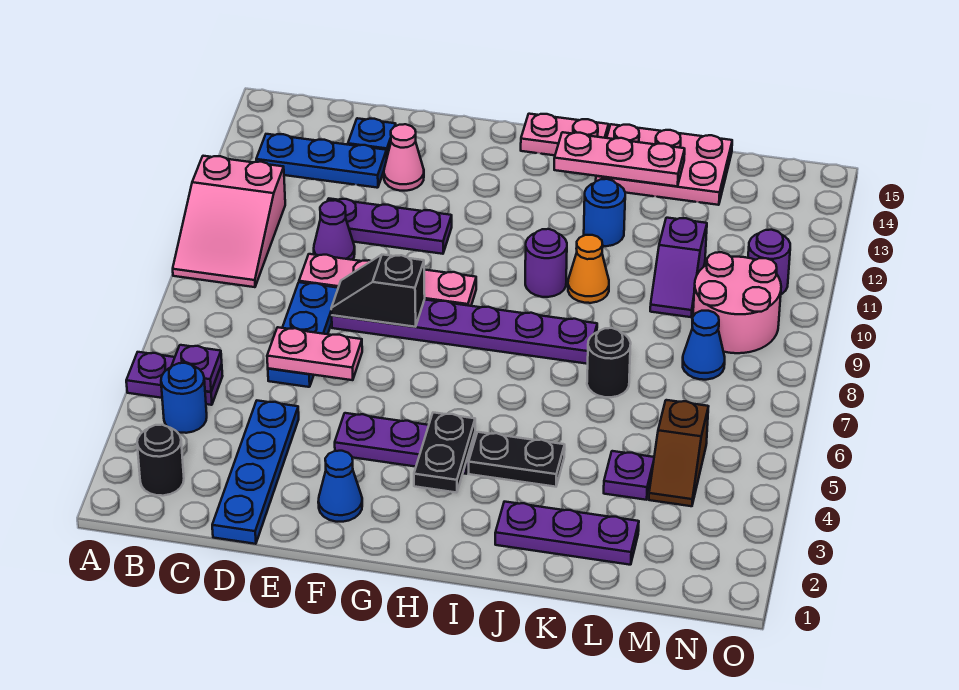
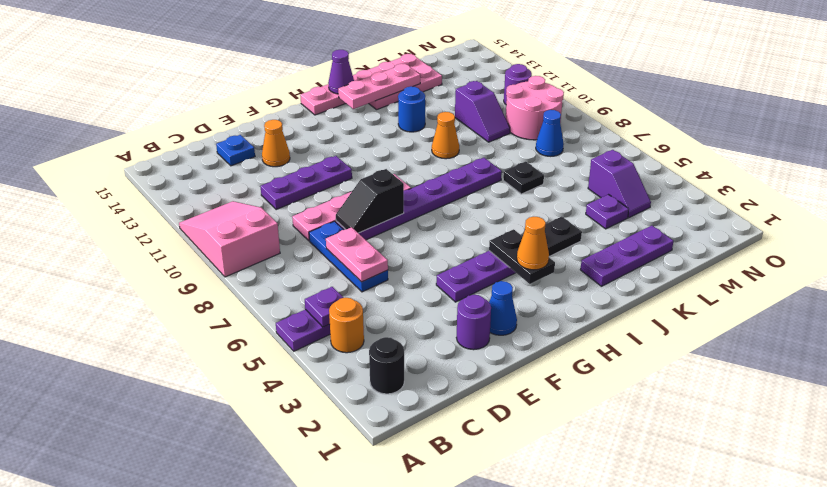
pink slope A9:B11 level 1 top 11 -> pink slope A9:B11 level 1 top 9
blue round brick B4 level 1 -> orange round brick B4 level 1
blue plate B13:D13 level 1 -> none
blue plate D1:D4 level 1 -> none
pink plate D6:E6 level 2 -> pink plate D6:D7 level 2
purple cone D10 level 1 -> purple cone I15 level 2
pink cone E13 level 1 -> orange cone E13 level 1
none -> orange cone H3 level 3
purple round brick I10 level 1 -> purple round brick E2 level 1
black round brick K7 level 1 -> black plate K7 level 1
brown slope M4:M5 level 1 top 5 -> purple slope M4:M5 level 1 top 5

